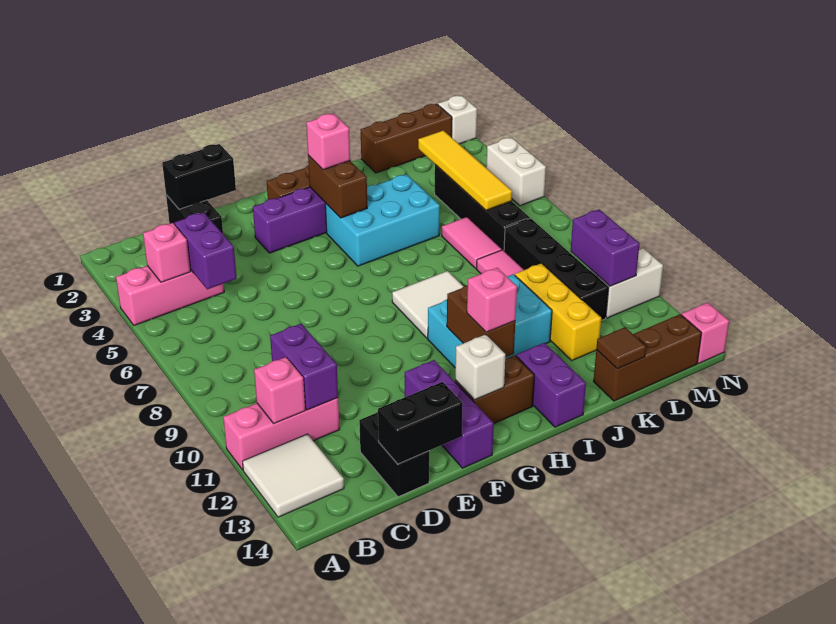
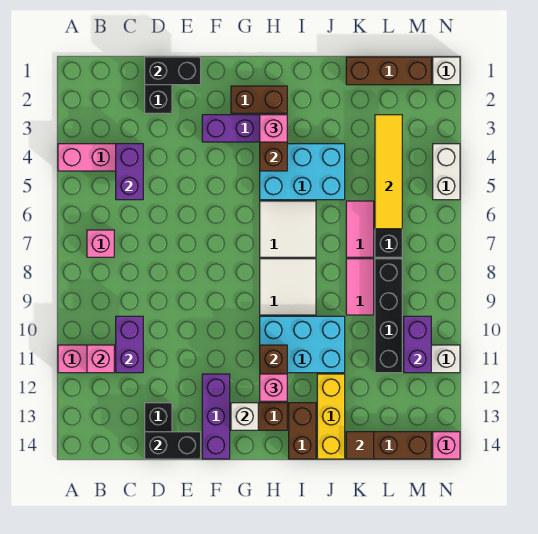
white tile A12:B13 level 1 -> white tile H6:I7 level 1
pink brick B4 level 2 -> pink brick B7 level 1
purple brick I13:I14 level 1 -> brown brick I13:I14 level 1
yellow brick K10:K12 level 1 -> yellow brick J12:J14 level 1

